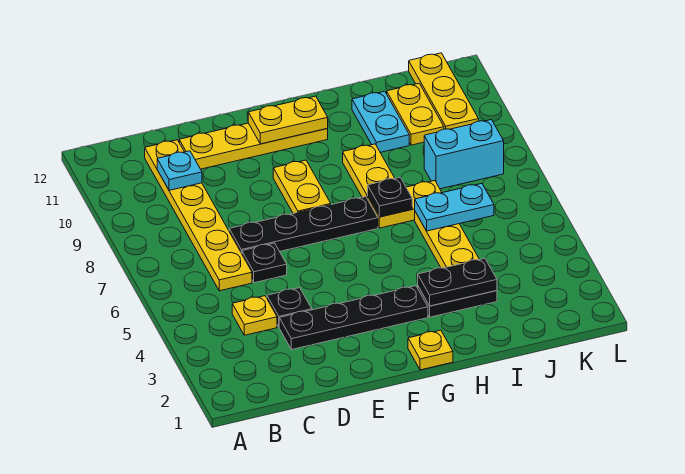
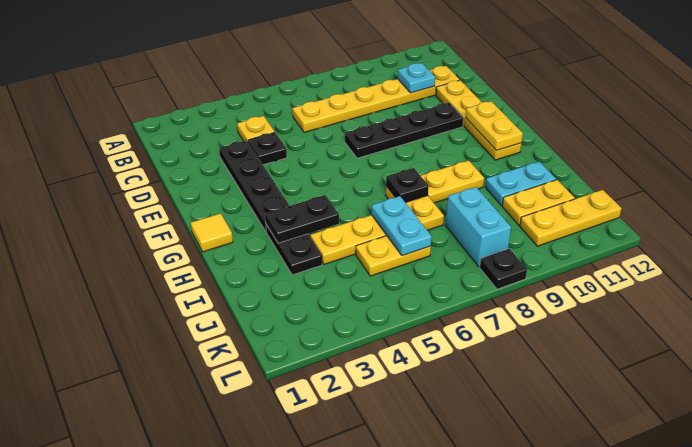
black plate D6 level 1 -> black plate L8 level 1
black plate D7:G7 level 1 -> black plate E7:E10 level 1
yellow plate F8:F9 level 1 -> yellow plate J5:J6 level 1
yellow plate G1 level 1 -> yellow tile G1 level 1
black plate H3:I3 level 2 -> black plate H3:H4 level 2

